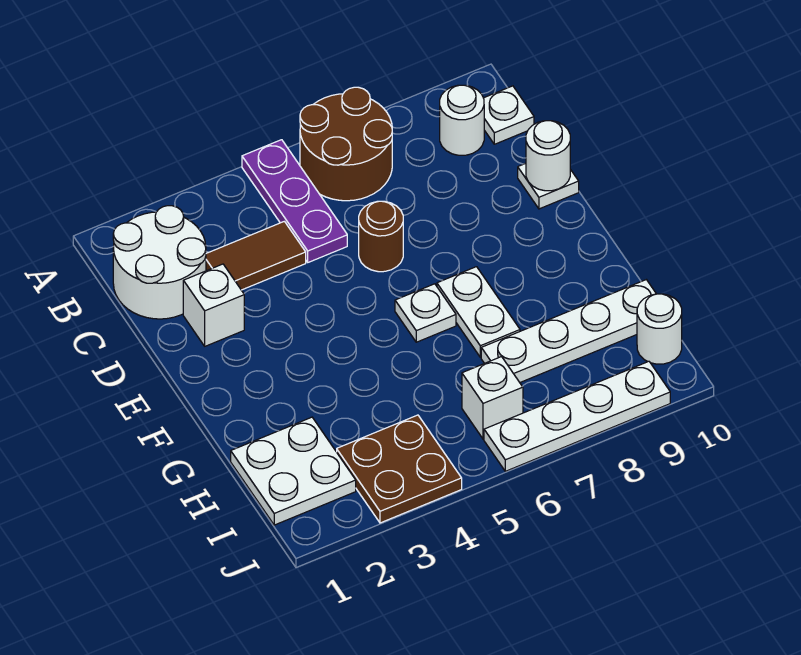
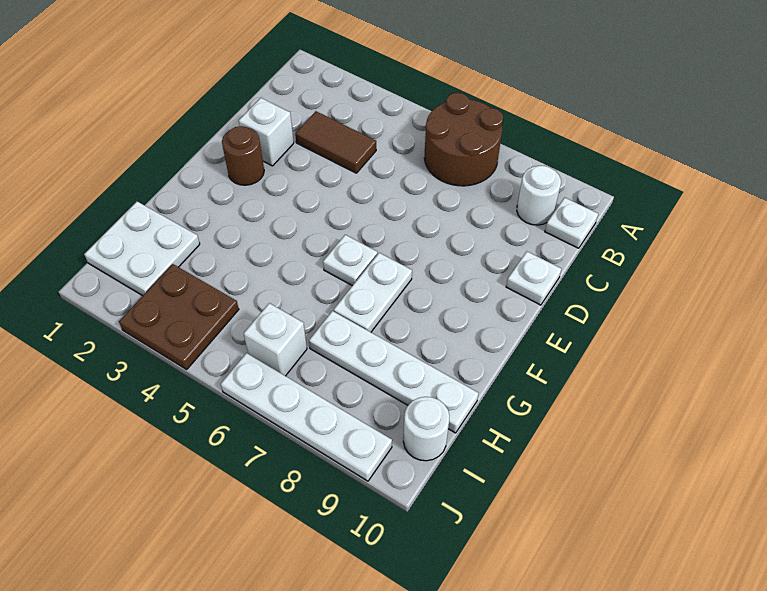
purple plate A5:C5 level 1 -> none
white round brick B1:C2 level 1 -> none
brown round brick D6 level 1 -> brown round brick E2 level 1
white round brick D10 level 2 -> none

